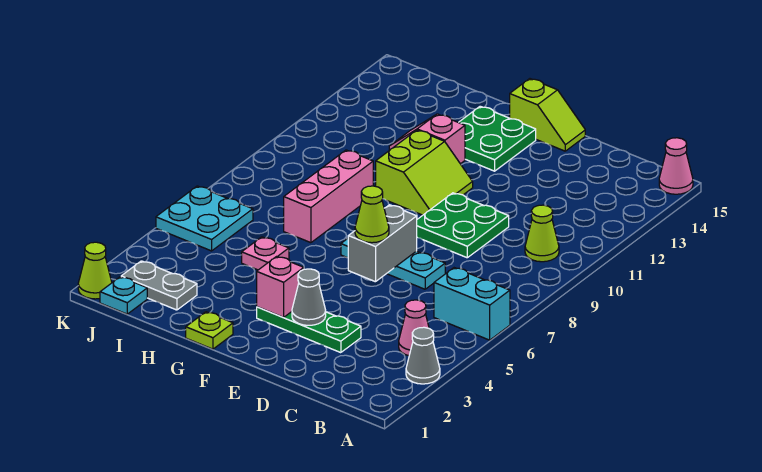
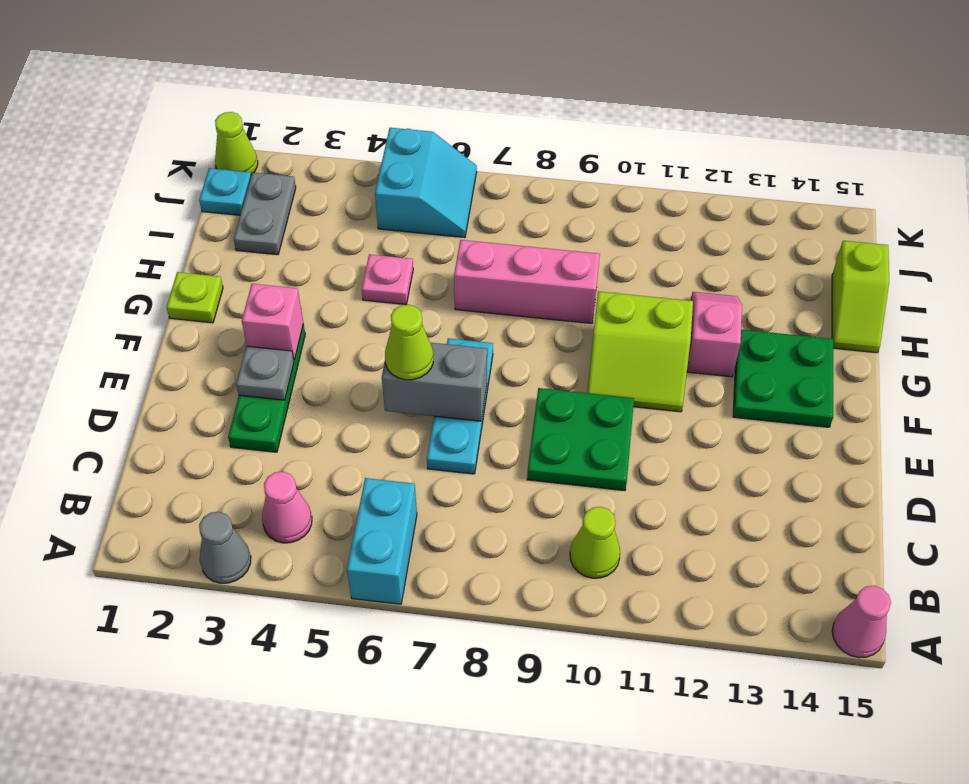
grey cone E3 level 2 -> grey plate E3 level 2
lime slope E15:F15 level 1 top F -> lime slope H15:I15 level 1 top I
cyan plate J5:K6 level 1 -> cyan slope J5:K6 level 1 top 5

